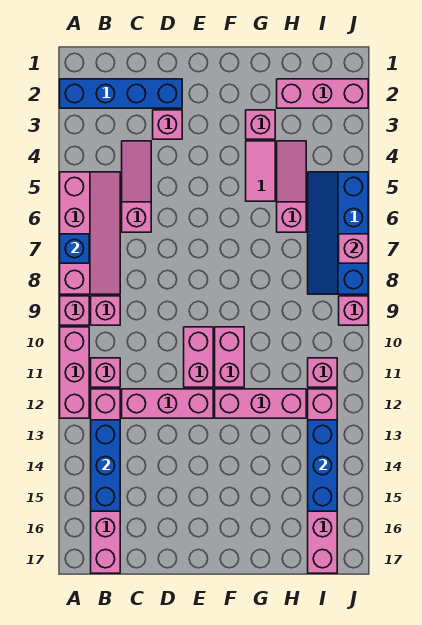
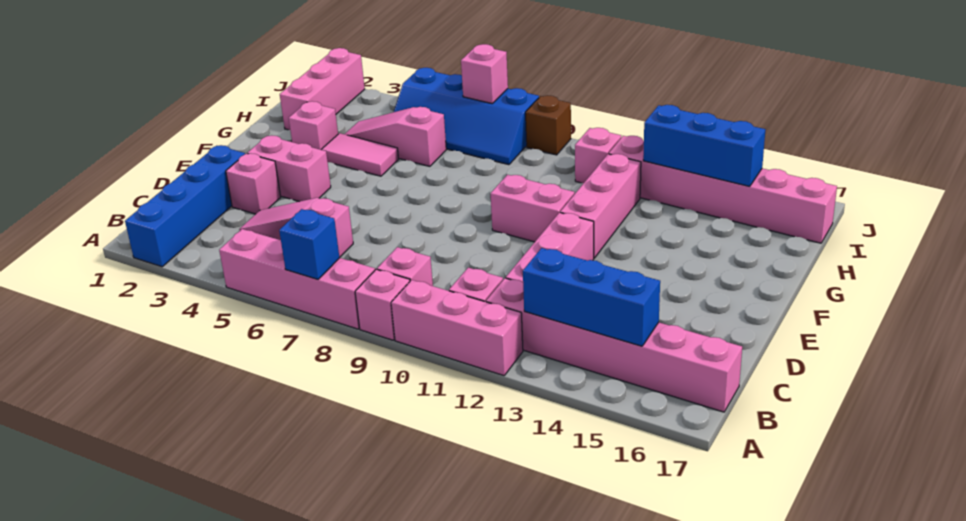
pink brick E10:E11 level 1 -> pink brick E3:E4 level 1
pink brick J9 level 1 -> brown brick J9 level 1

